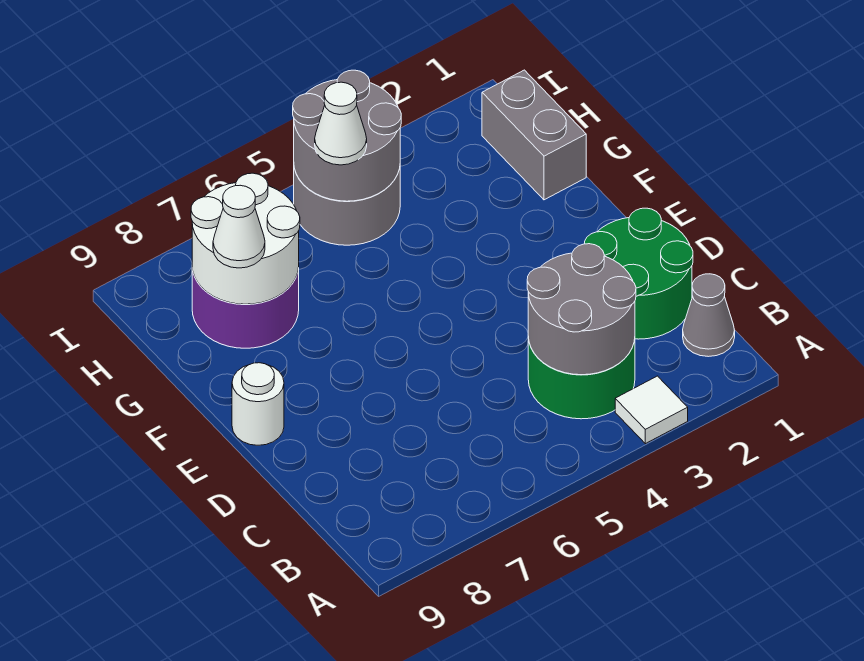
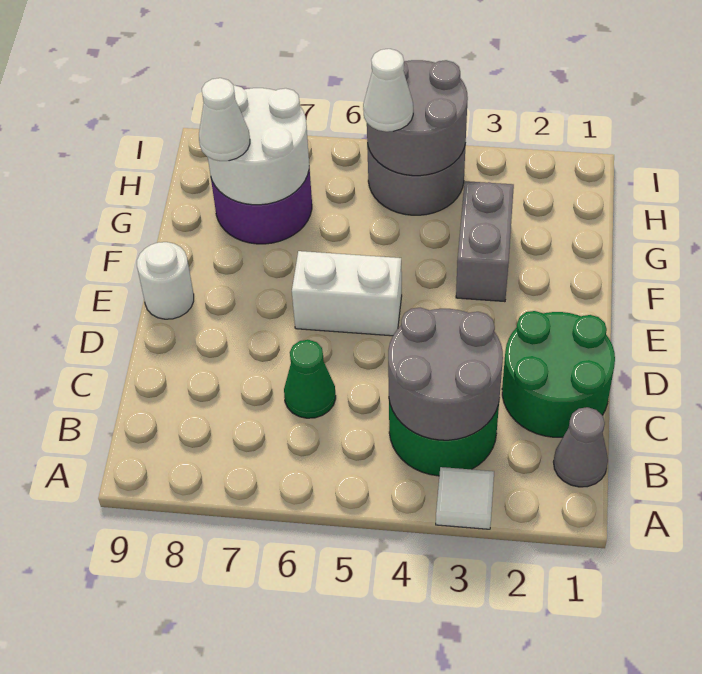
none -> green cone C6 level 1
none -> white brick E5:E6 level 1
grey brick G1:H1 level 1 -> grey brick F3:G3 level 1

